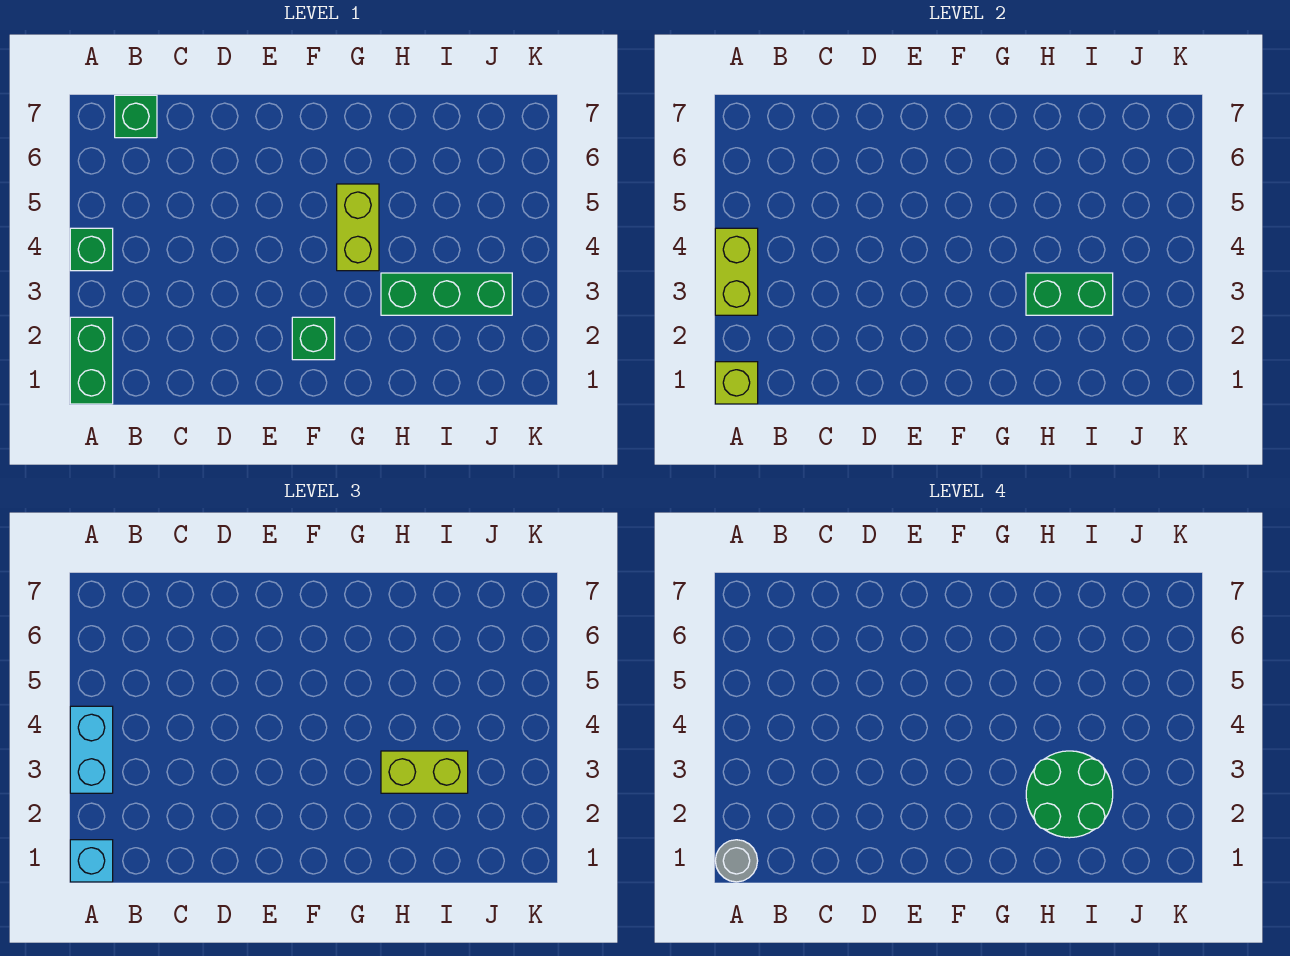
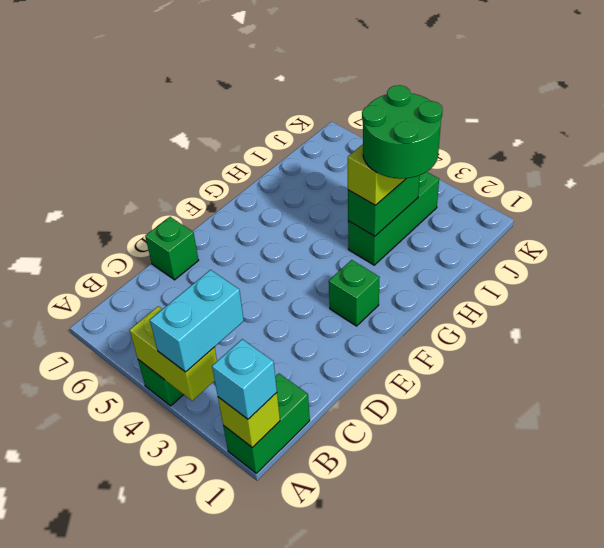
green brick A1:A2 level 1 -> green brick A1:B1 level 1
grey round brick A1 level 4 -> none
cyan brick A3:A4 level 3 -> cyan brick A3:B3 level 3
green brick B7 level 1 -> green brick D7 level 1
lime brick G4:G5 level 1 -> none

